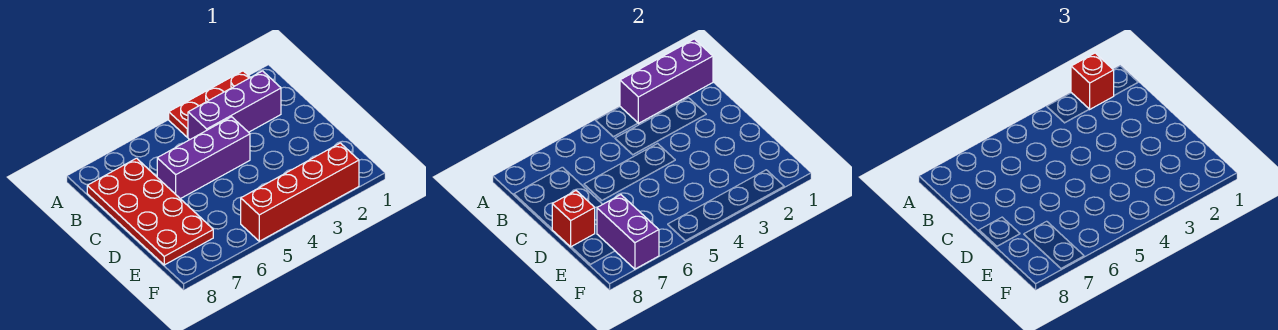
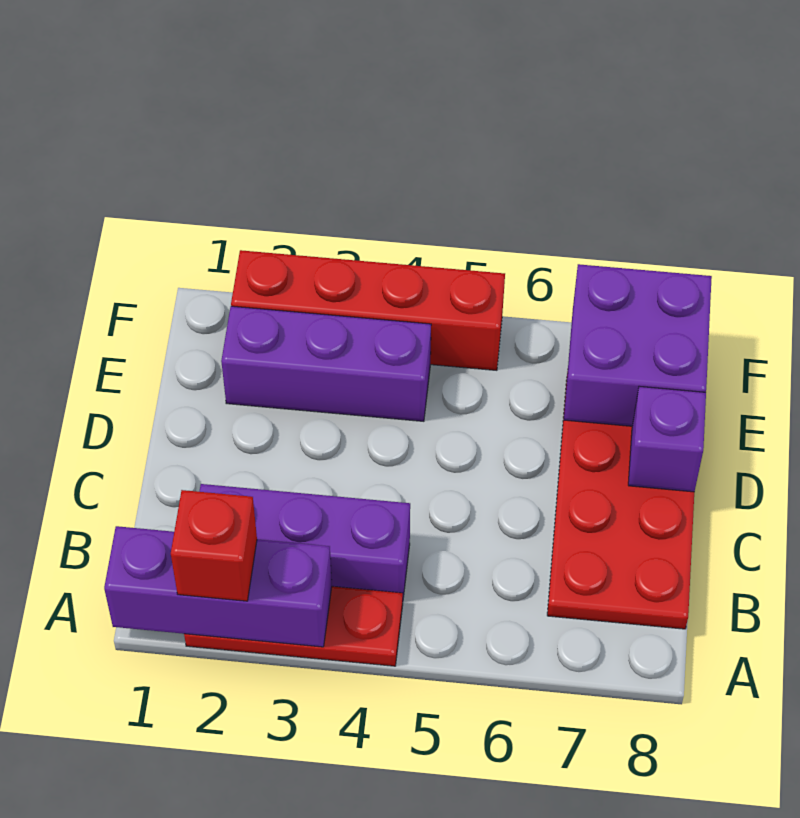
purple brick C4:C6 level 1 -> purple brick E2:E4 level 1
red brick D8 level 2 -> purple brick D8 level 2
purple brick E7:F7 level 2 -> purple brick E7:F8 level 2

